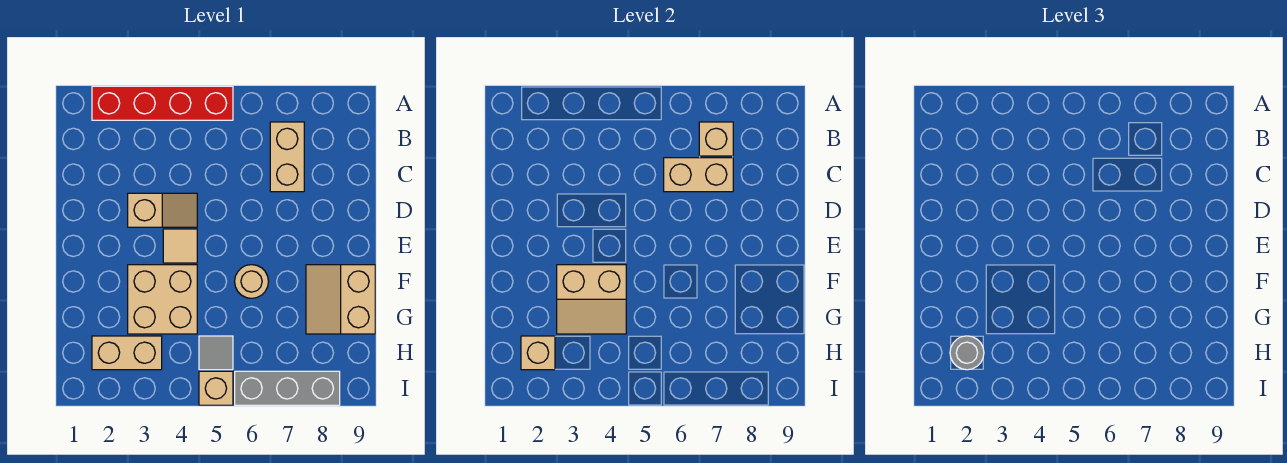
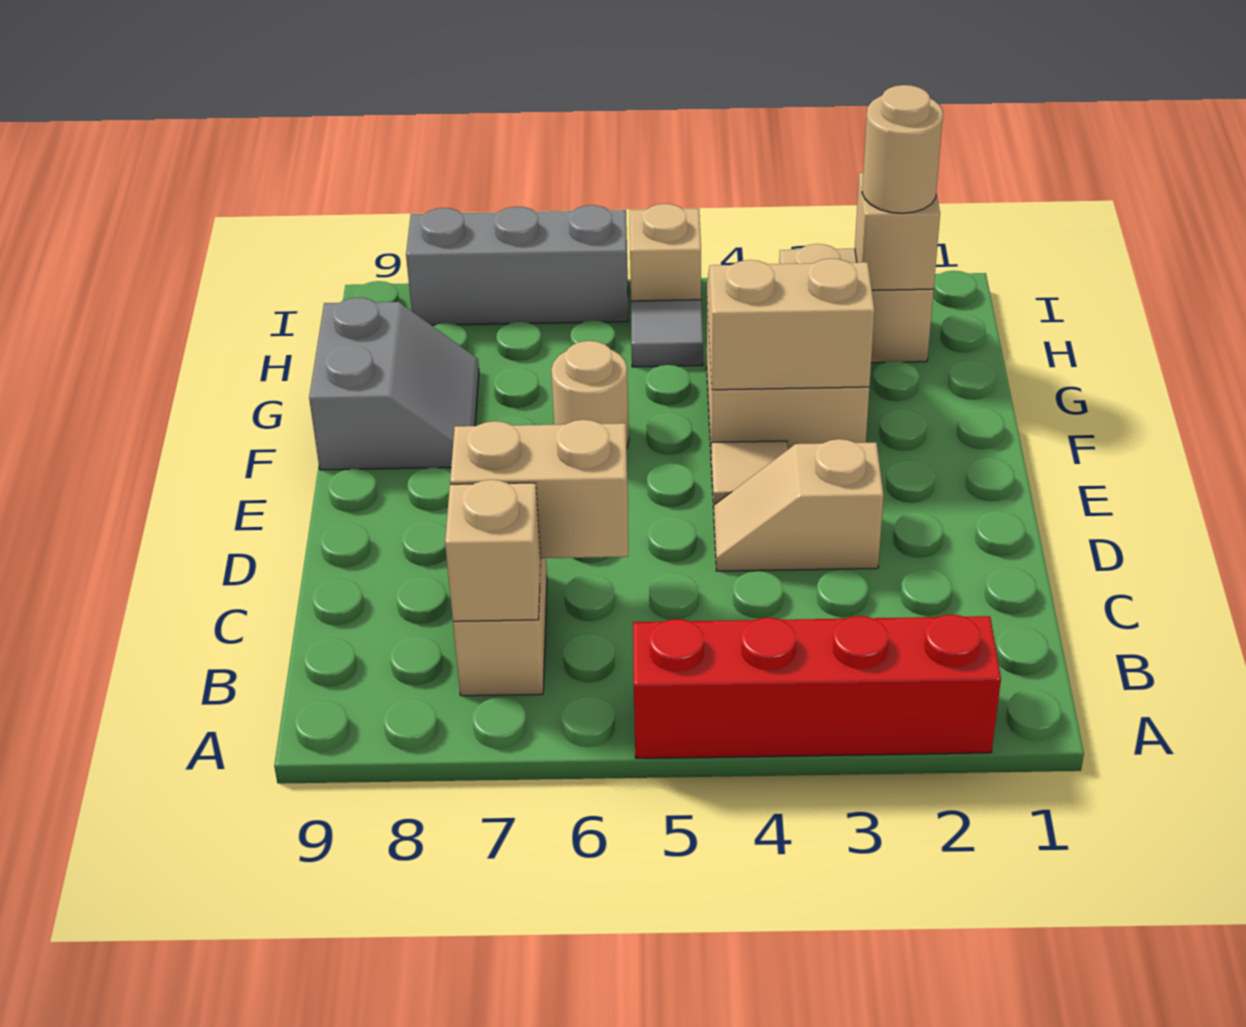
tan slope F8:G9 level 1 top 9 -> grey slope F8:G9 level 1 top 9
grey round brick H2 level 3 -> tan round brick H2 level 3

